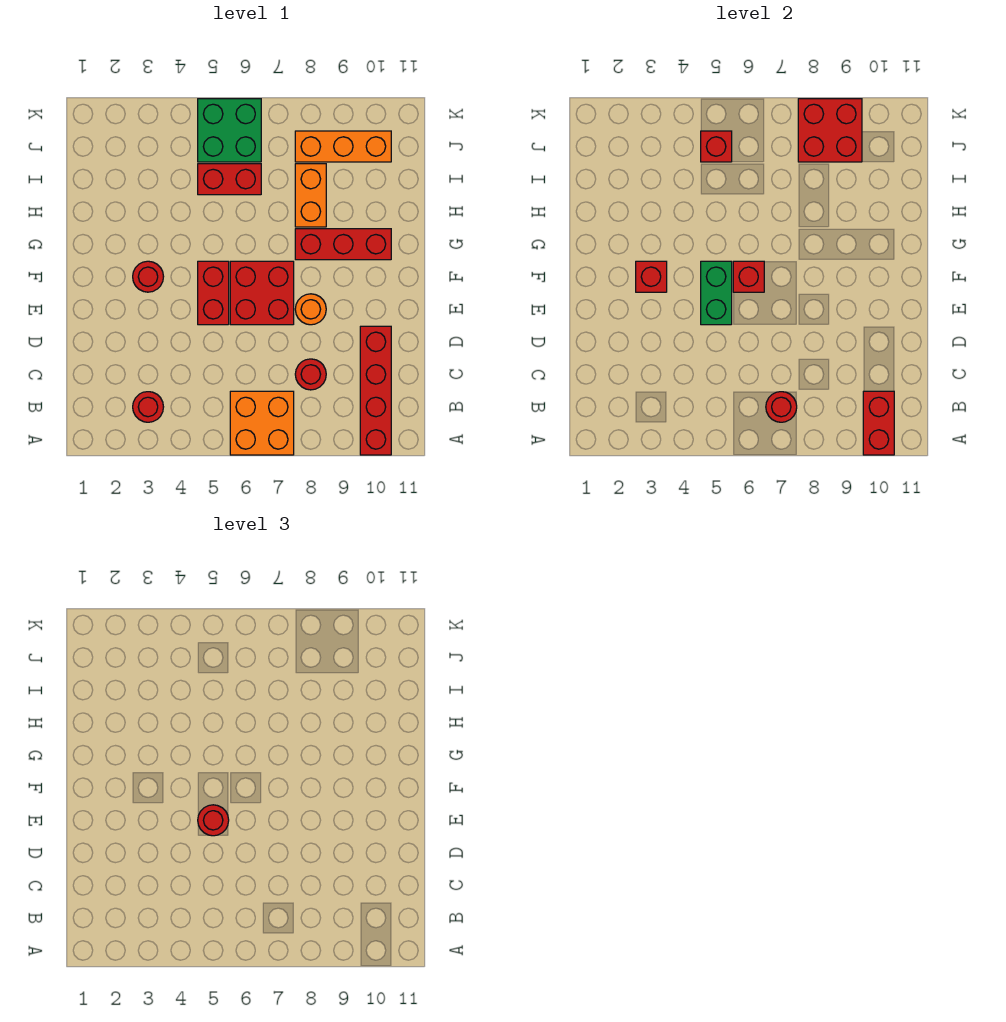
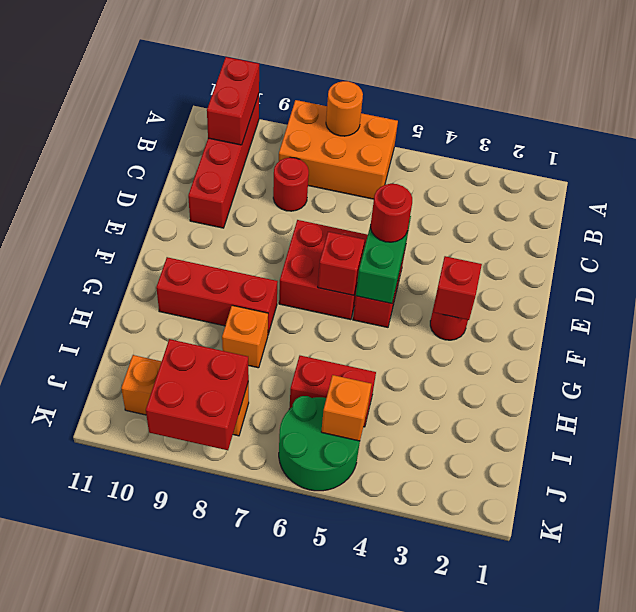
orange brick A6:B7 level 1 -> orange brick A6:B8 level 1
red round brick B3 level 1 -> none
red round brick B7 level 2 -> none
orange round brick E8 level 1 -> orange round brick A7 level 2
orange brick H8:I8 level 1 -> orange brick H8 level 1
green brick J5:K6 level 1 -> green round brick J5:K6 level 1
red brick J5 level 2 -> orange brick J5 level 2

